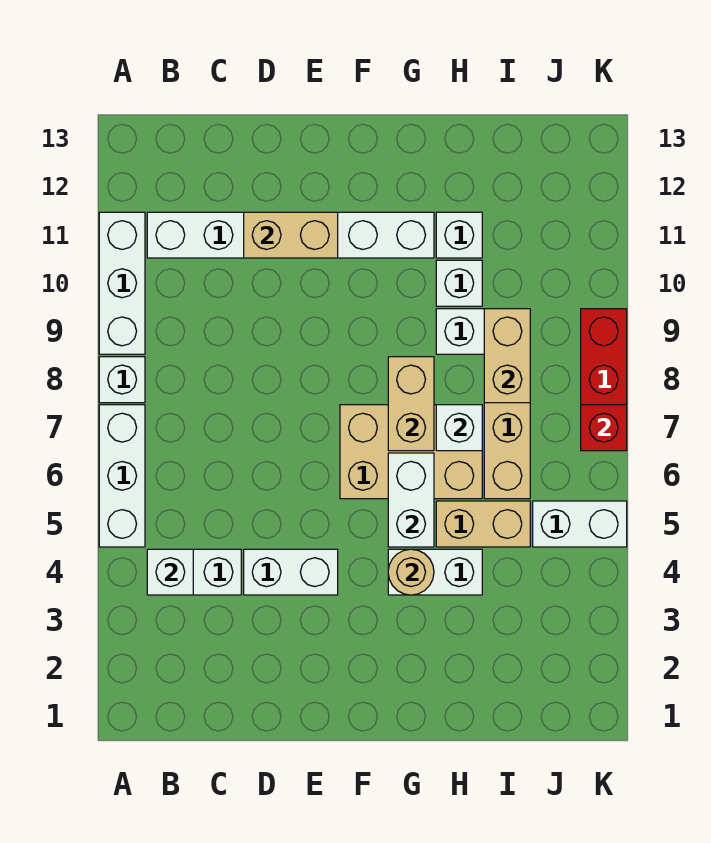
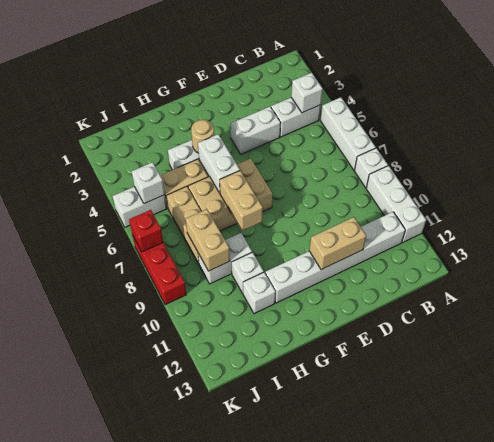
white brick H7 level 2 -> white brick J5 level 2

